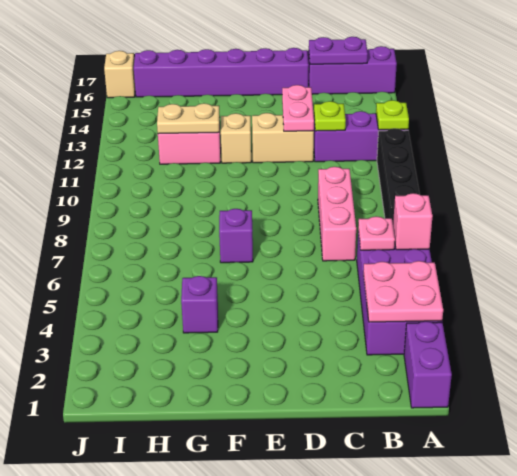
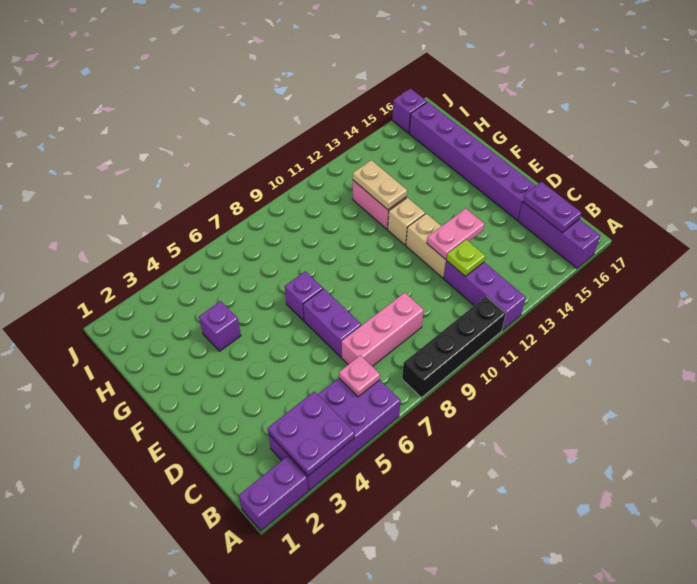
pink plate A3:B4 level 2 -> purple plate A3:B4 level 2
pink brick A6 level 2 -> none
lime plate A12 level 2 -> none
none -> purple brick D7:E7 level 1
tan brick J16 level 1 -> purple brick J16 level 1

